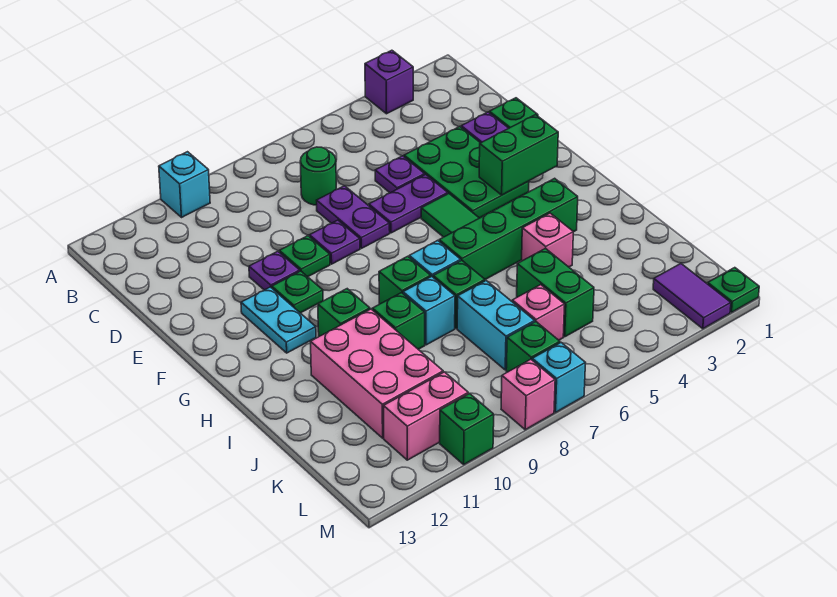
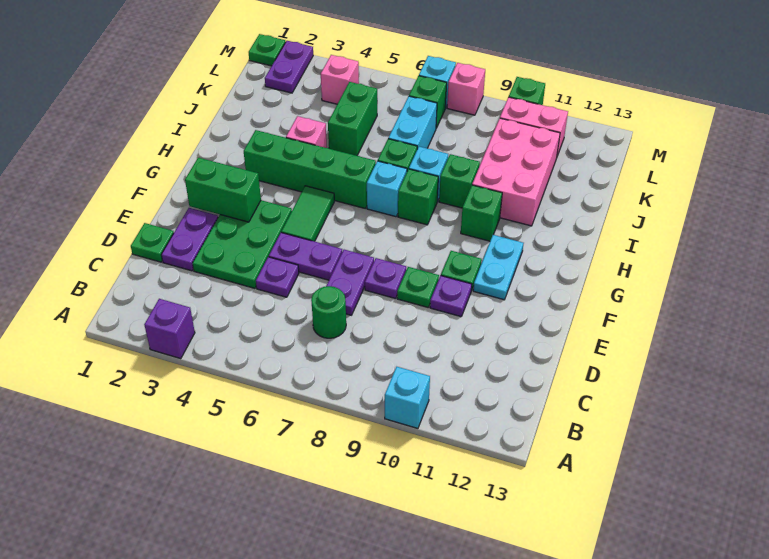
pink brick K6 level 1 -> pink brick L4 level 1
purple tile L2:M2 level 1 -> purple plate L2:M2 level 1

